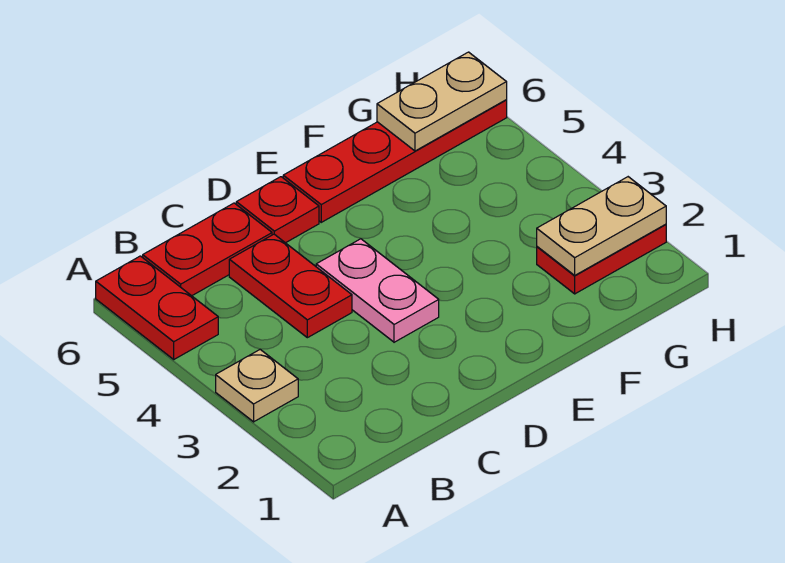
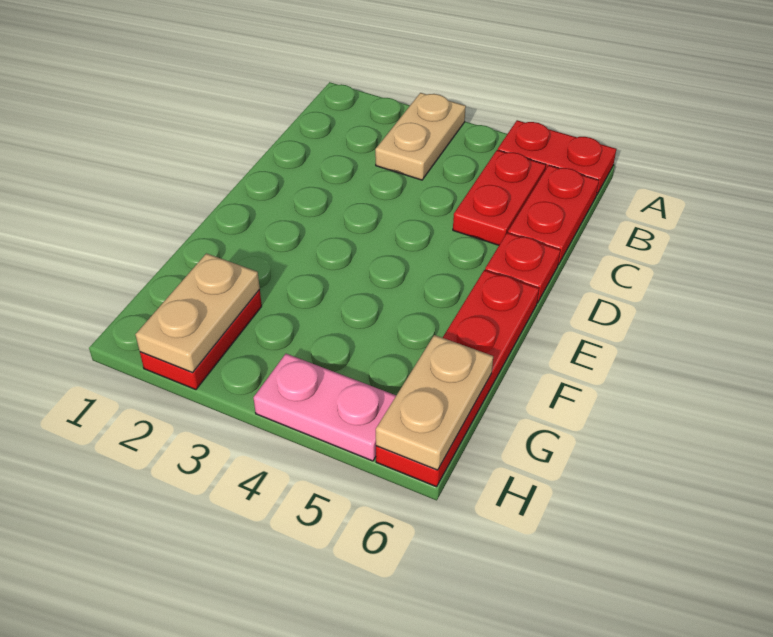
tan plate A3 level 1 -> tan plate A3:B3 level 1
red plate C4:C5 level 1 -> red plate B5:C5 level 1
pink plate D3:D4 level 1 -> pink plate H4:H5 level 1

